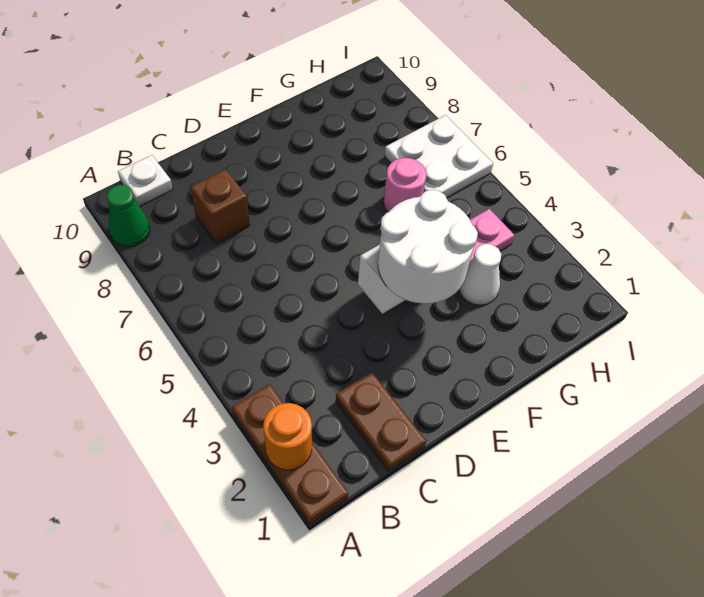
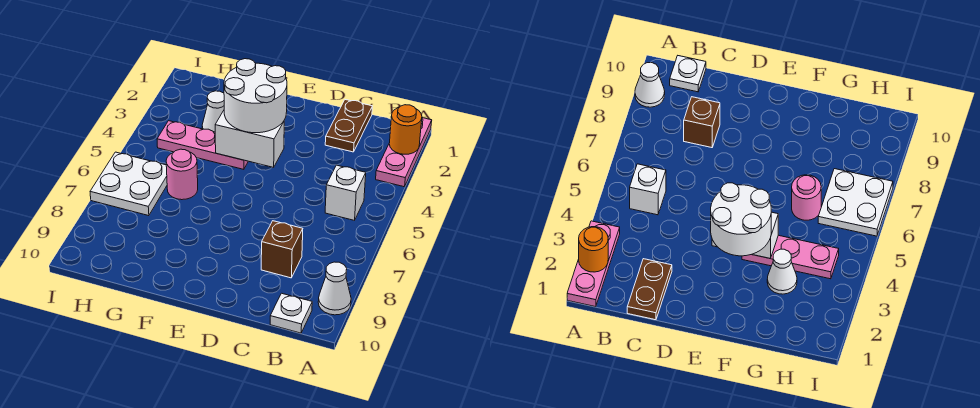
brown plate A1:A3 level 1 -> pink plate A1:A3 level 1
green cone A9 level 1 -> white cone A9 level 1
none -> white brick B5 level 1

